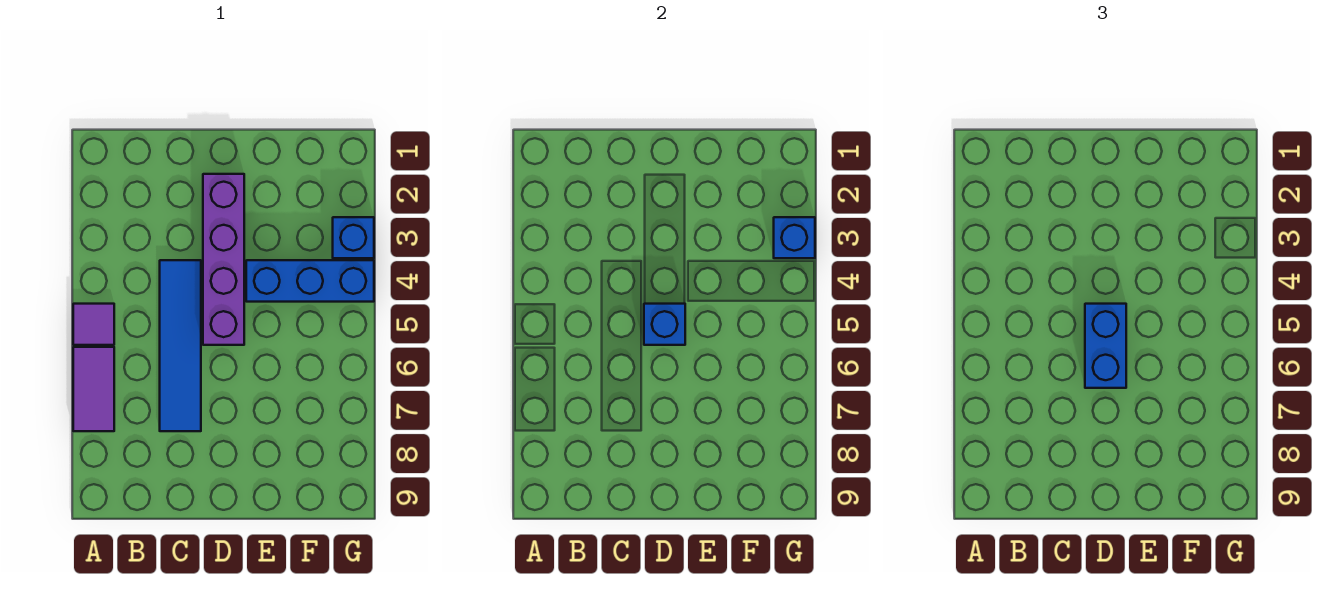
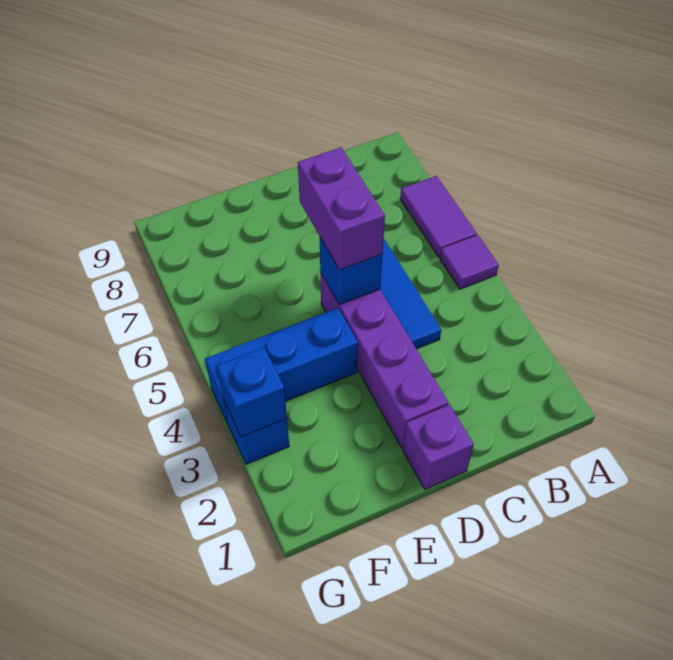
none -> purple brick D1 level 1
blue brick D5:D6 level 3 -> purple brick D5:D6 level 3

